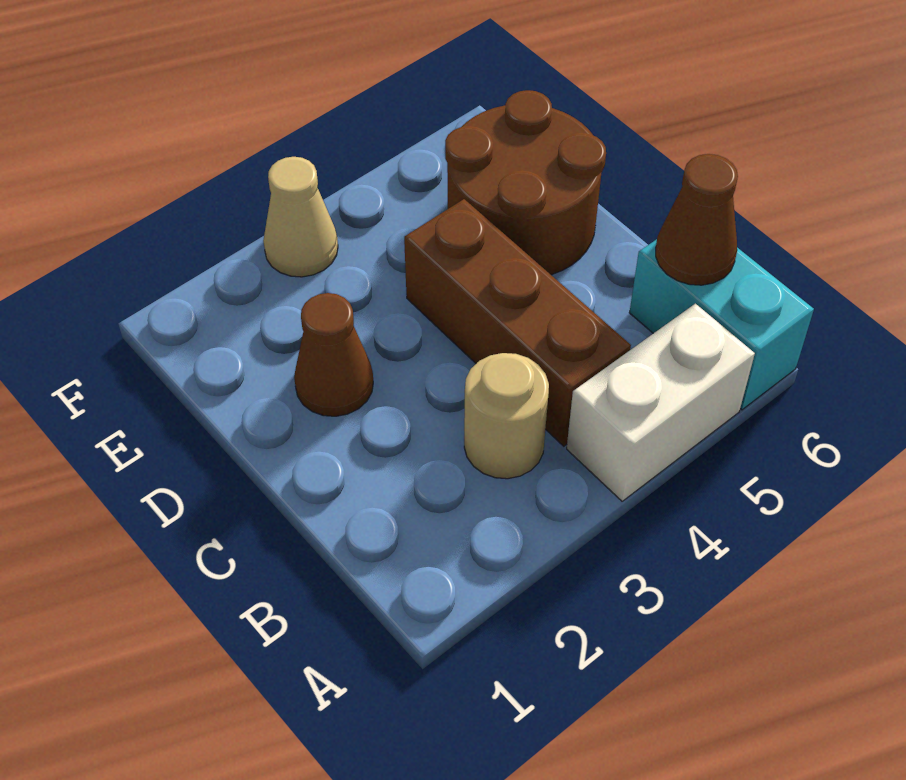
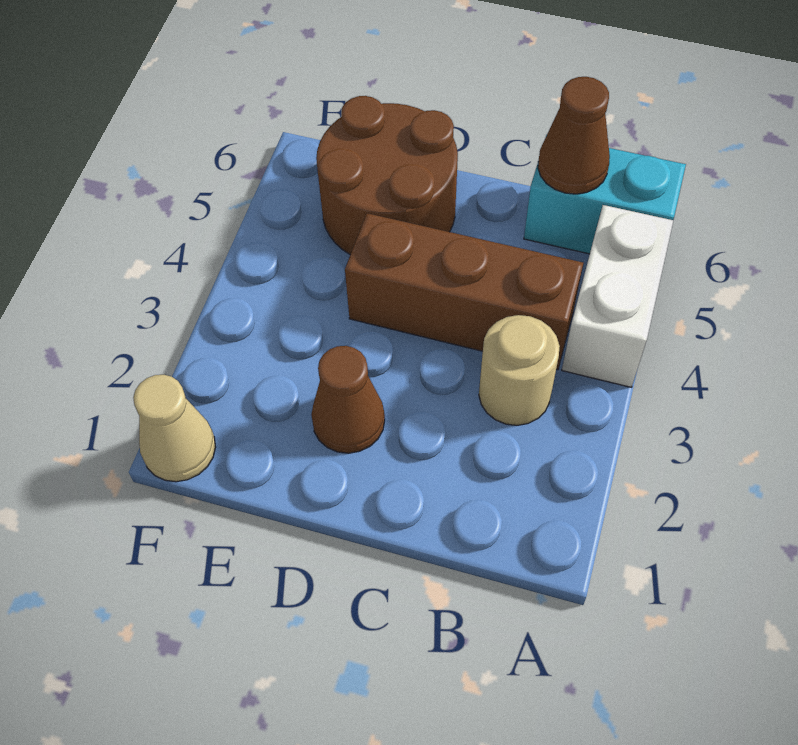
tan cone F3 level 1 -> tan cone F1 level 1

